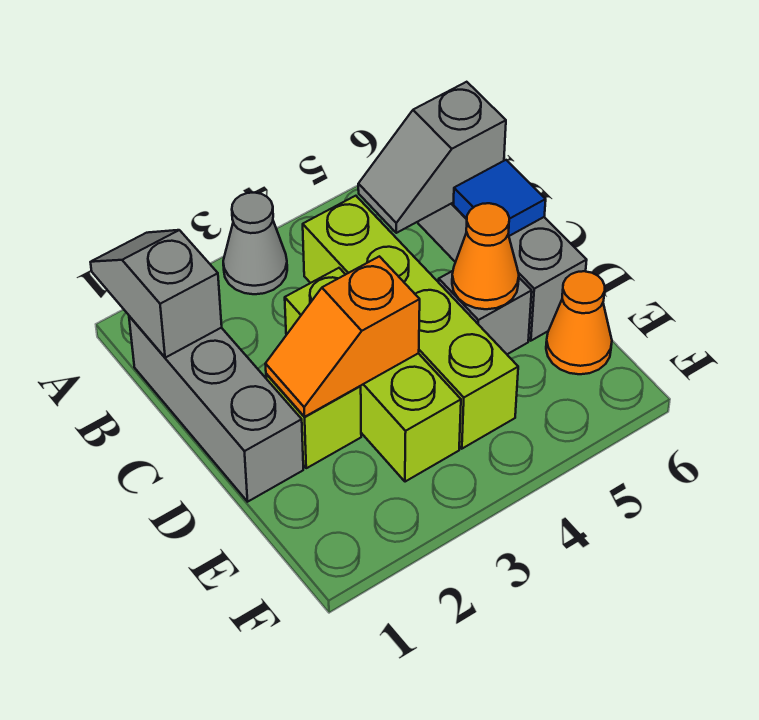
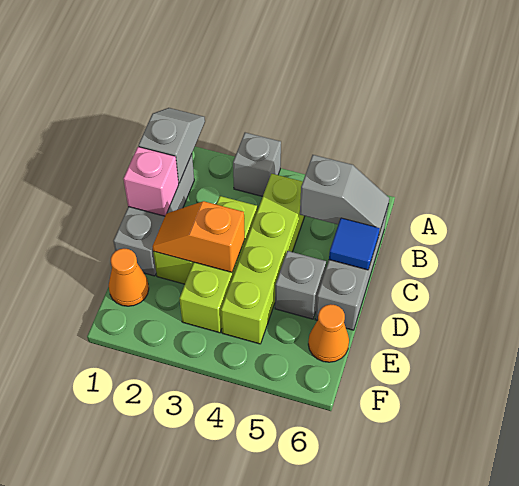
grey cone A3 level 1 -> grey brick A3 level 1
grey slope B5:B6 level 2 top 6 -> grey slope B5:B6 level 2 top 5
none -> pink brick C1 level 2
orange cone D5 level 2 -> orange cone E1 level 1

